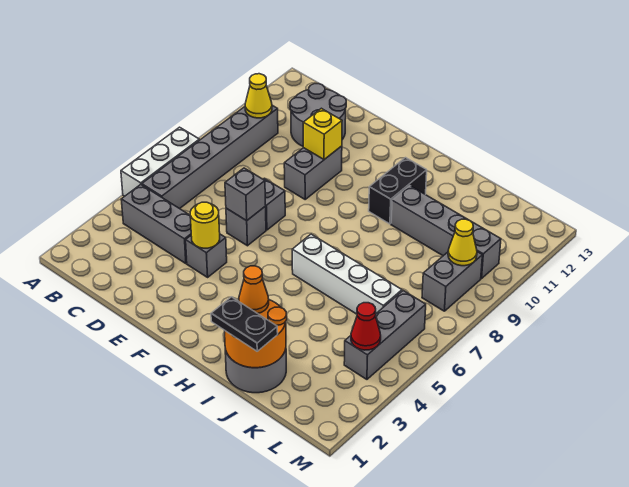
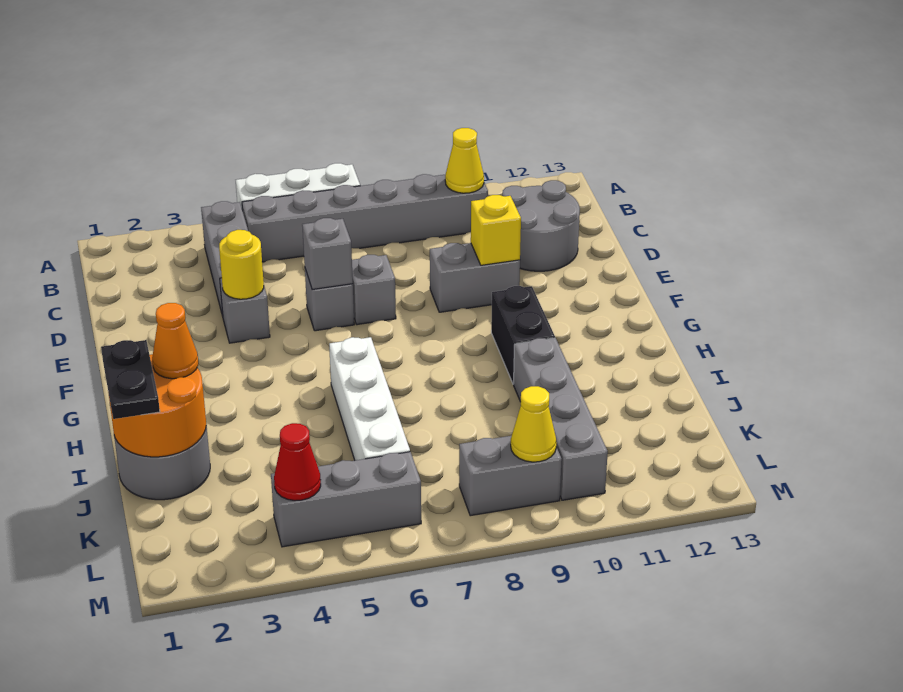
black brick H10:H11 level 1 -> black brick G10:H10 level 1

